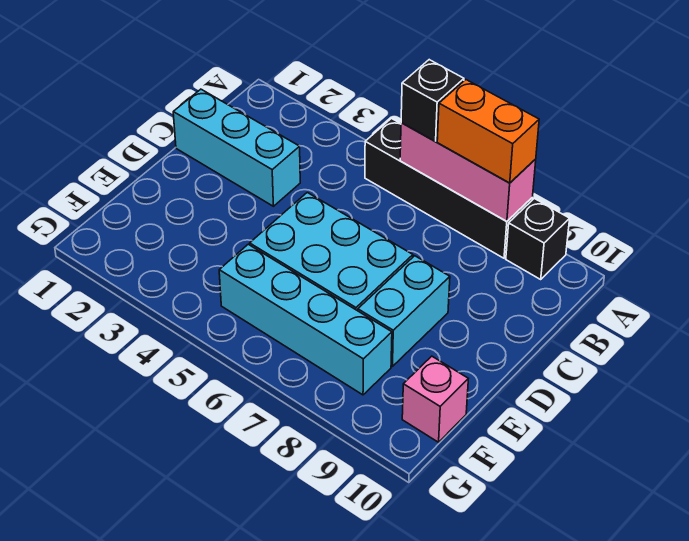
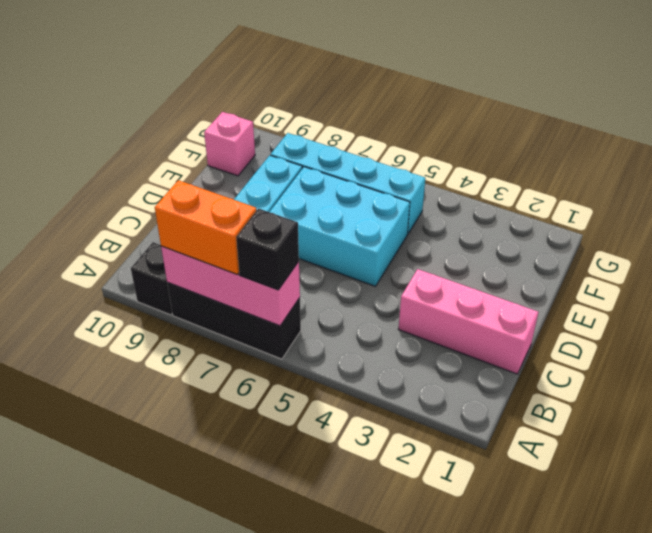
black brick A5:A8 level 1 -> black brick A6:A8 level 1
cyan brick C1:C3 level 1 -> pink brick C1:C3 level 1

